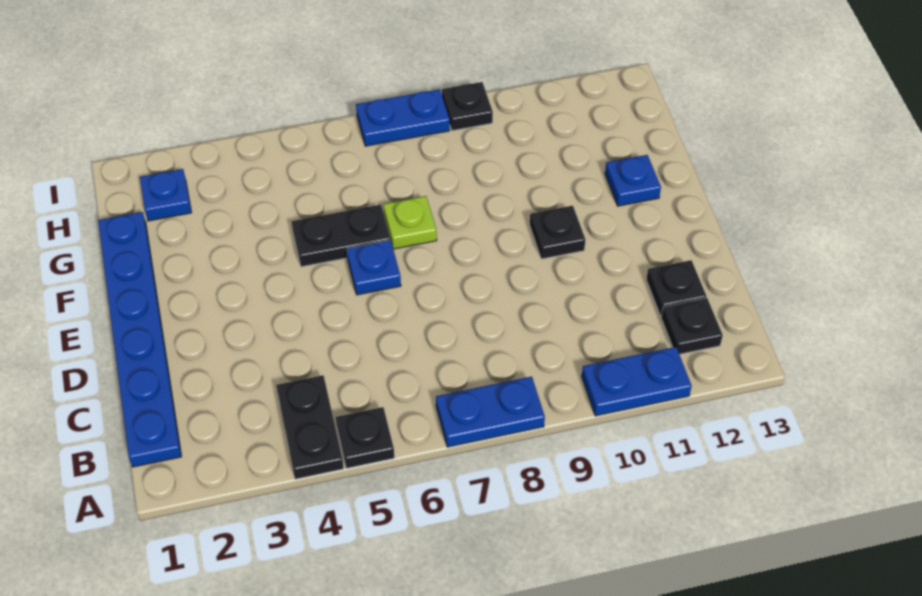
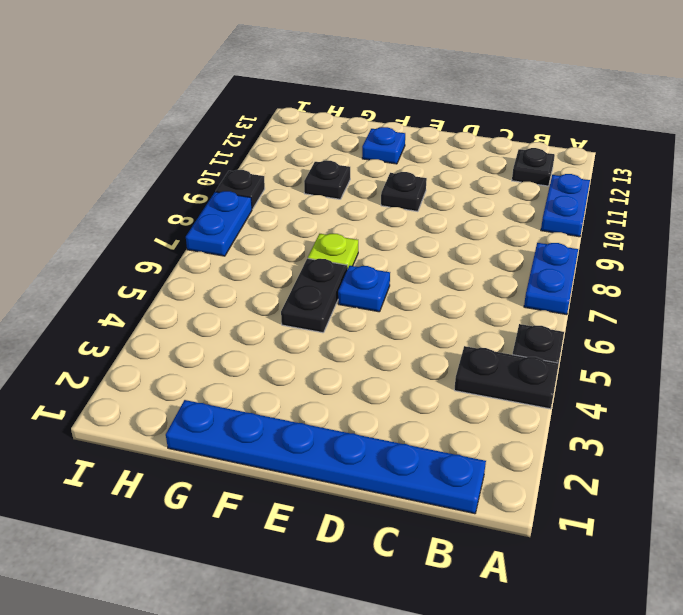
black plate C12 level 1 -> black plate G10 level 1
blue plate H2 level 1 -> none

